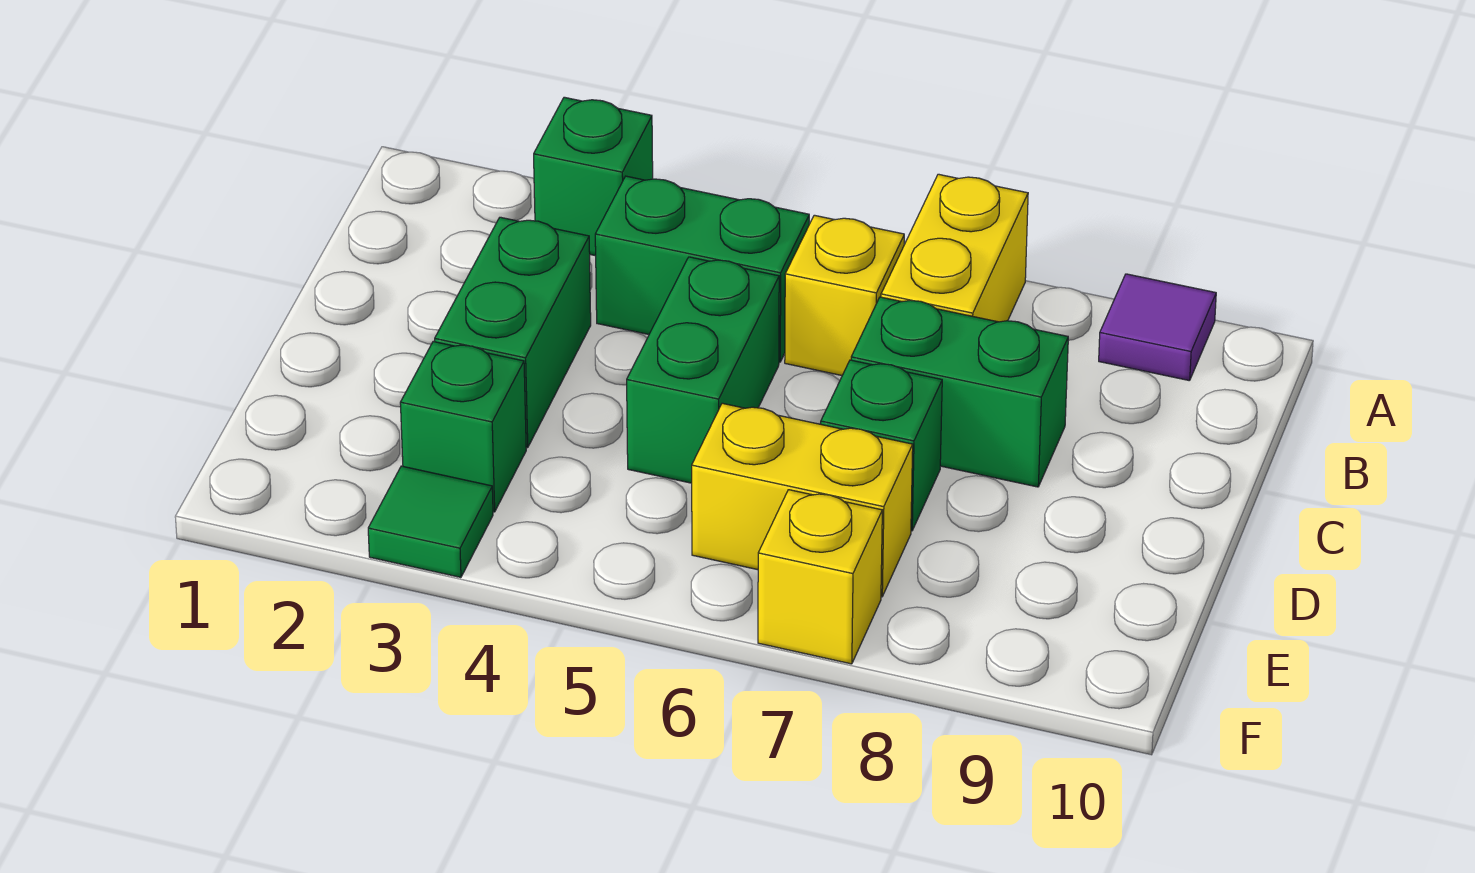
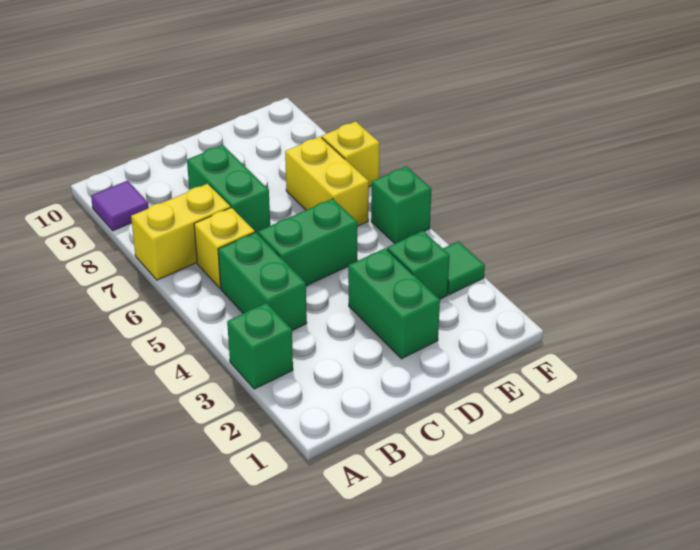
green brick C3:D3 level 1 -> green brick D2:D3 level 1
green brick D7 level 1 -> green brick F5 level 1

